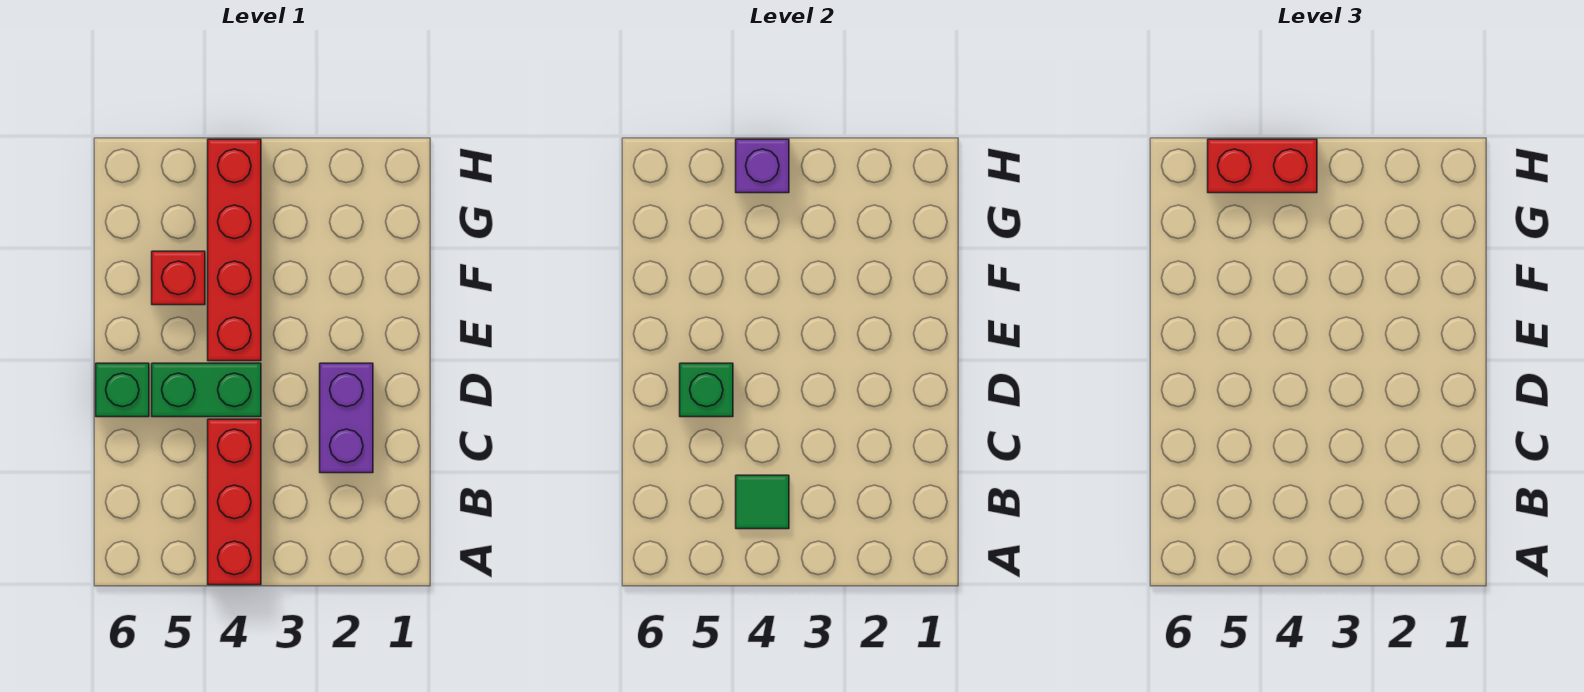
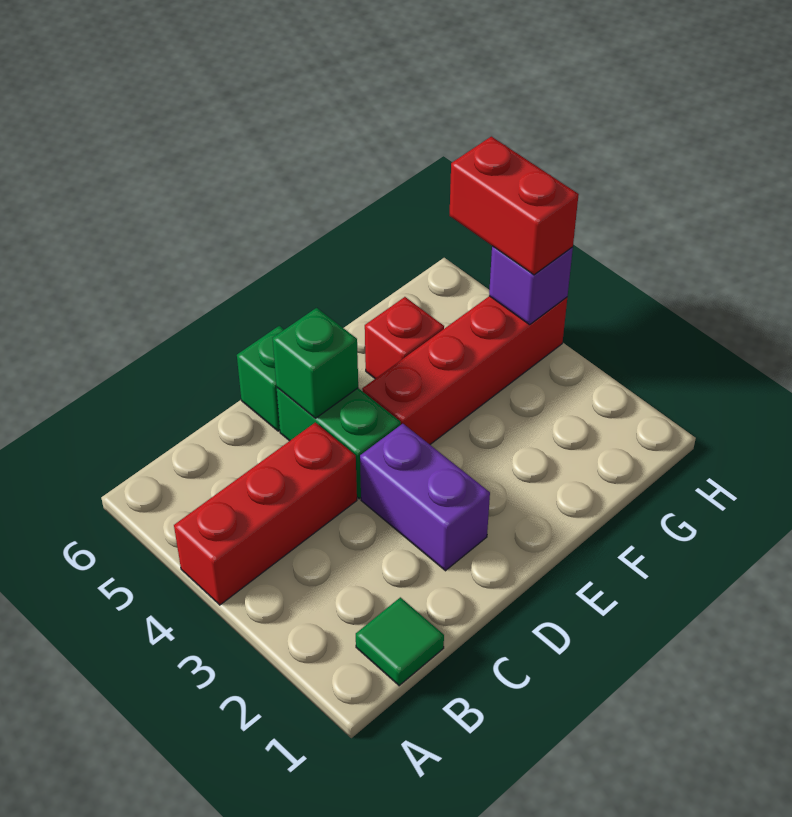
green tile B4 level 2 -> green tile B1 level 1
purple brick C2:D2 level 1 -> purple brick D2:D3 level 1

